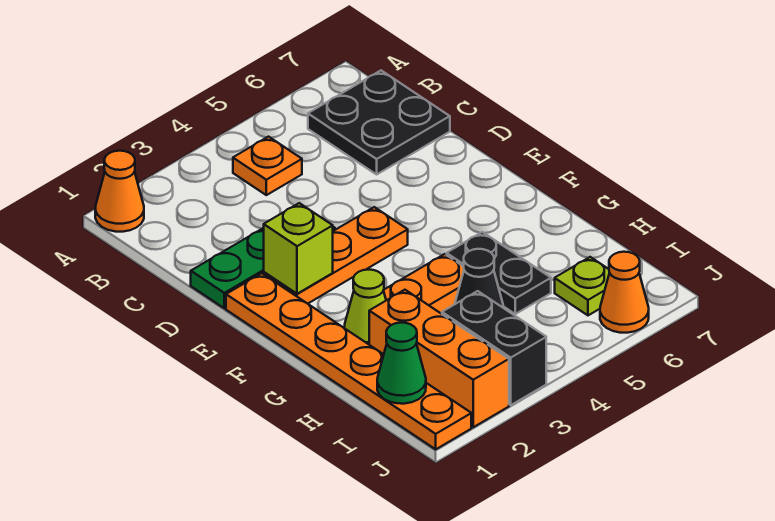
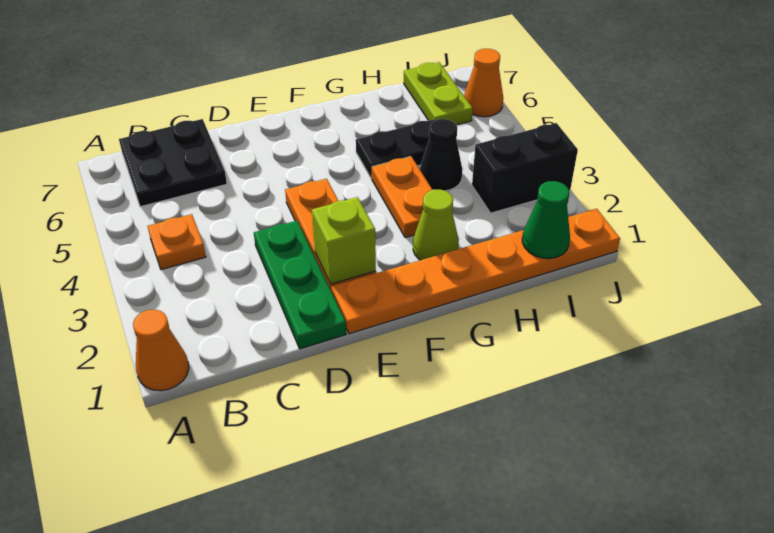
orange brick H2:J2 level 1 -> none
lime plate I6 level 1 -> lime plate I6:I7 level 1

